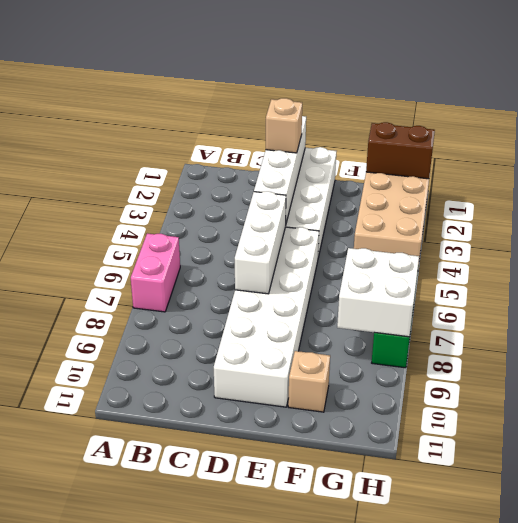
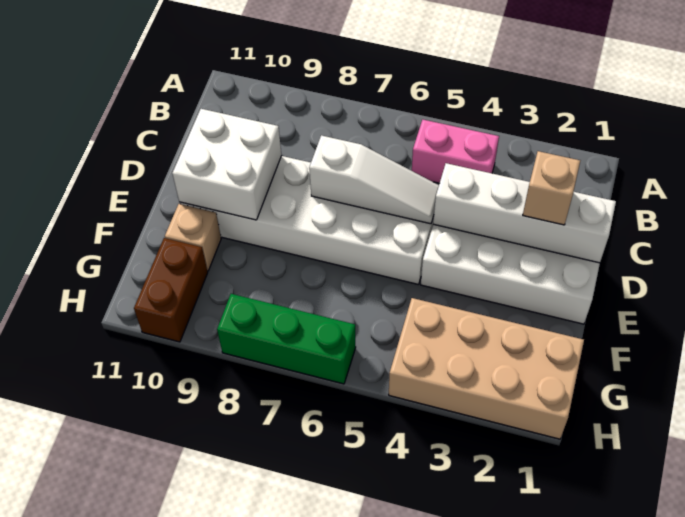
pink brick A6:A7 level 1 -> pink brick B4:B5 level 1
white brick D5:D7 level 2 -> white slope D5:D7 level 2 top 7
brown brick G1:H1 level 2 -> brown brick G10:H10 level 1
white brick G7:H8 level 2 -> white brick D9:E10 level 2

